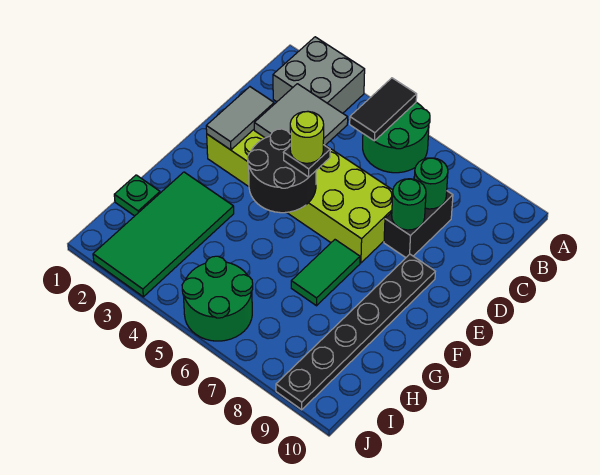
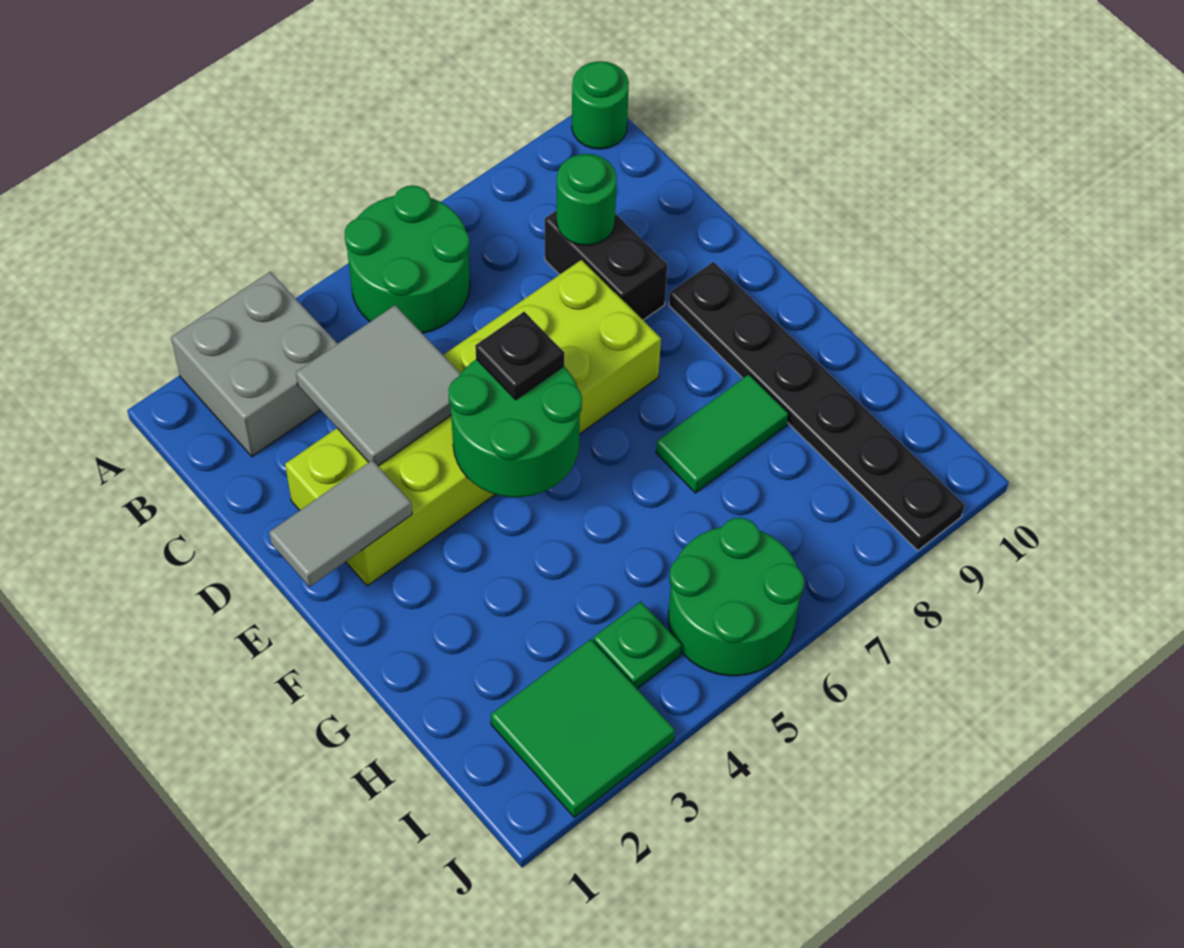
black tile A5:B5 level 2 -> none
grey tile D2:E2 level 2 -> grey tile E1:E2 level 2
green round brick D8 level 2 -> green round brick A10 level 1
black round brick E4:F5 level 2 -> green round brick E4:F5 level 2
lime round brick E5 level 4 -> none
green tile F7:G7 level 1 -> green tile G7:G8 level 1
green tile G2:J3 level 1 -> green tile I2:J3 level 1
green plate H1 level 1 -> green plate I4 level 1

